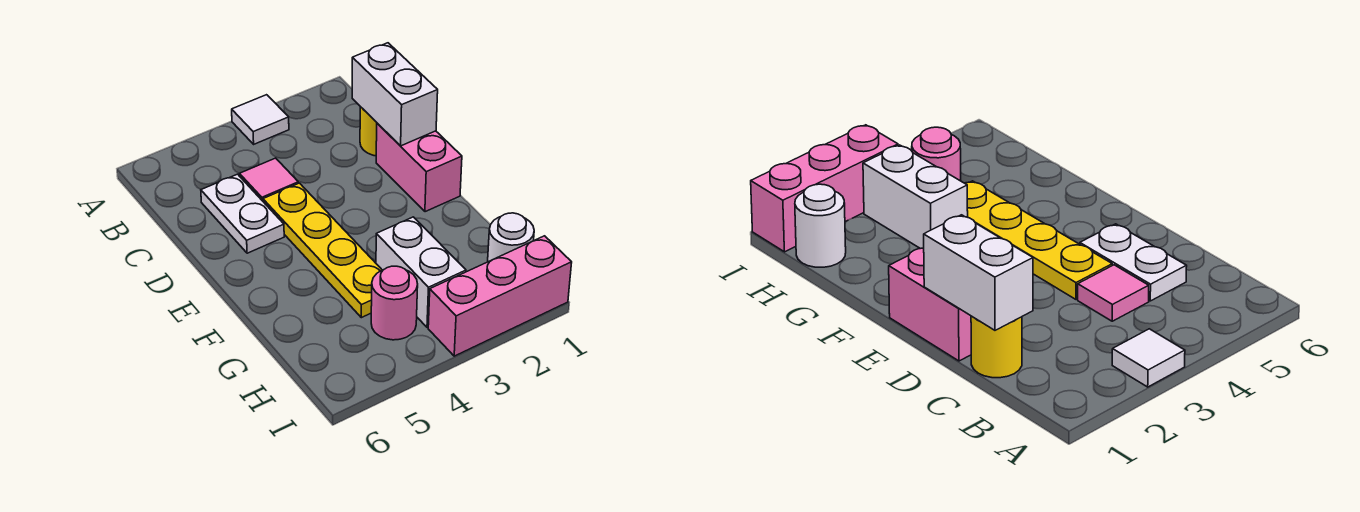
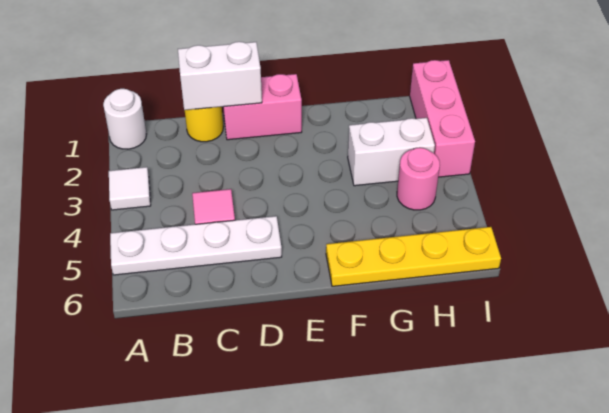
white plate C5:D5 level 1 -> white plate A5:D5 level 1
yellow plate D4:G4 level 1 -> yellow plate F6:I6 level 1
white round brick H1 level 1 -> white round brick A1 level 1

